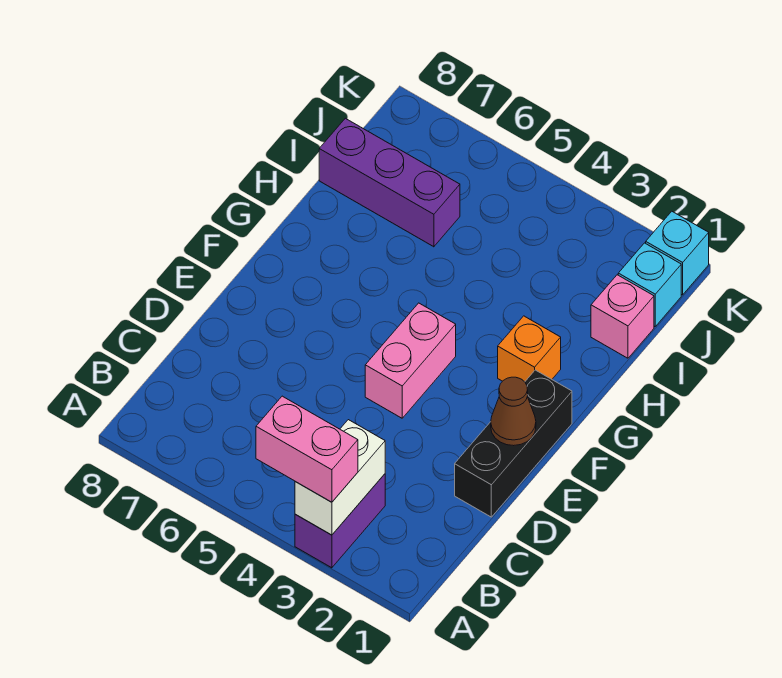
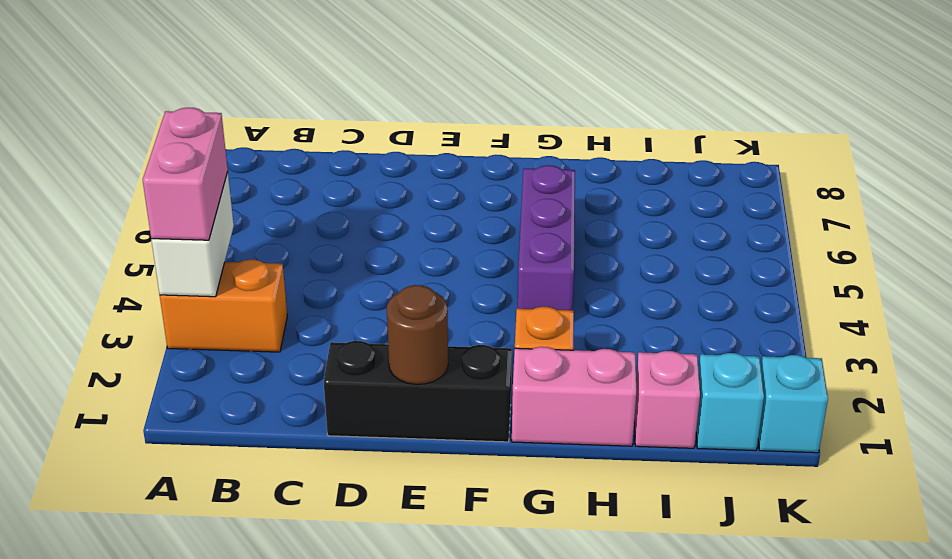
purple brick A3:B3 level 1 -> orange brick A3:B3 level 1
white brick A3:B3 level 2 -> white brick A3:A4 level 2
brown cone E1 level 2 -> brown round brick E1 level 2
pink brick E4:F4 level 1 -> pink brick G1:H1 level 1
purple brick I6:I8 level 1 -> purple brick G4:G6 level 1

